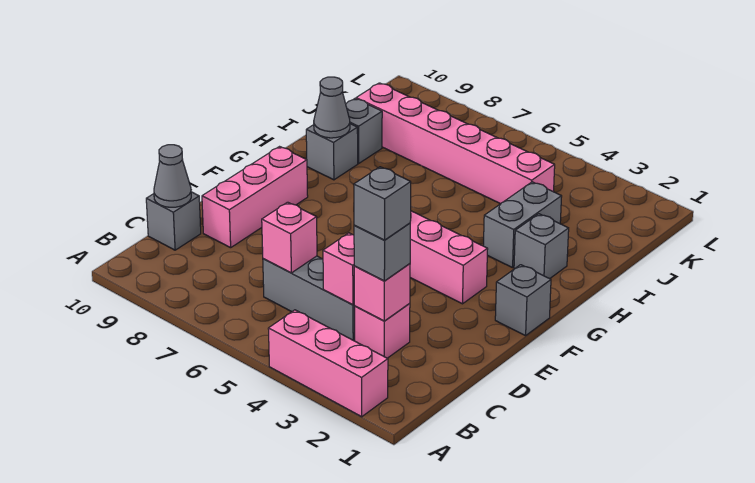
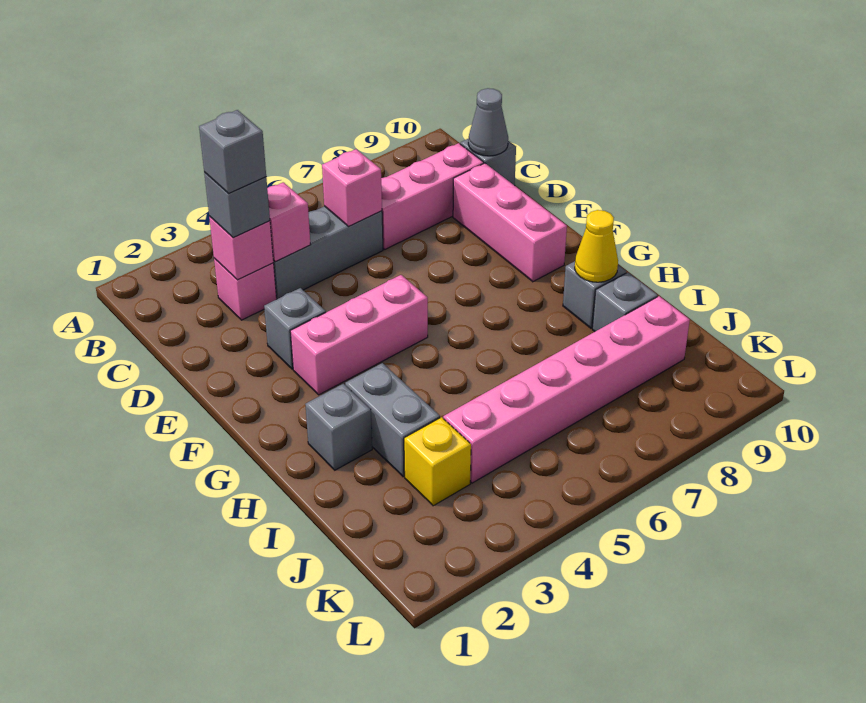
pink brick A2:A4 level 1 -> pink brick C7:C9 level 1
grey brick F1 level 1 -> grey brick E3 level 1
grey cone H9 level 2 -> yellow cone H9 level 2
none -> yellow brick J3 level 1

